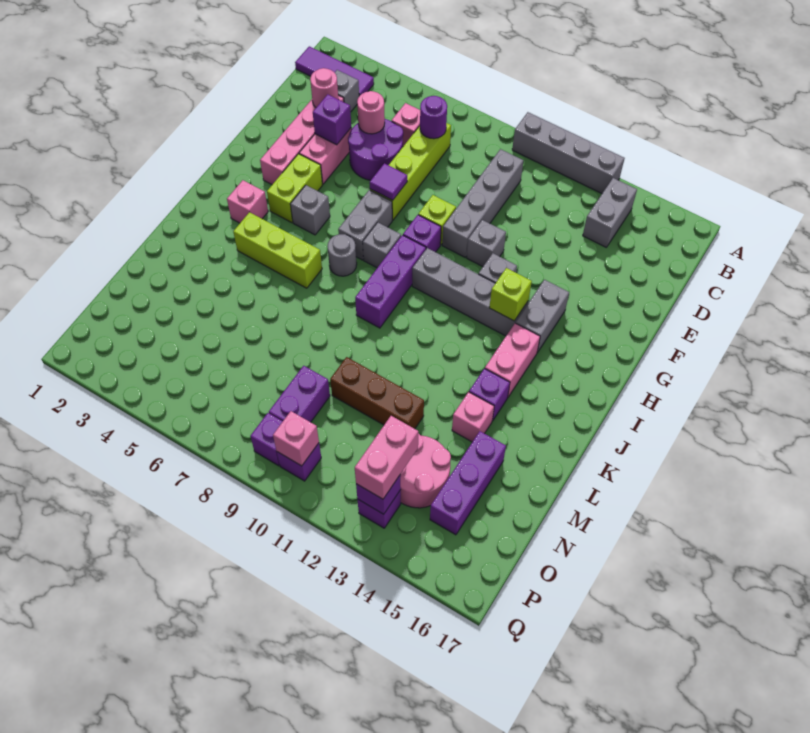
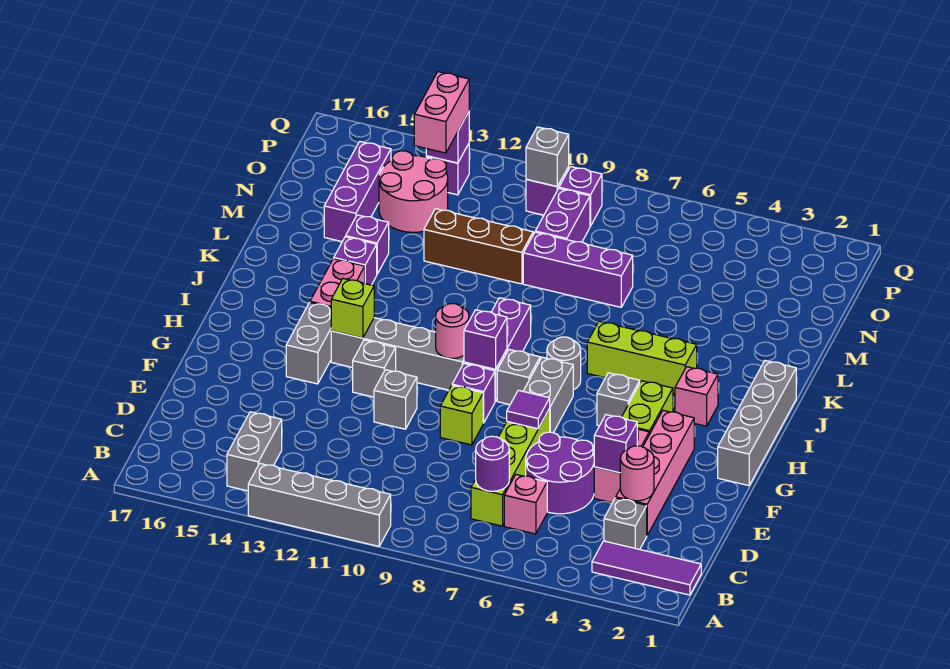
grey brick C10:F10 level 1 -> grey brick G1:J1 level 1
pink round brick D5 level 2 -> pink round brick H10 level 2
none -> purple brick H9 level 2
pink brick L14 level 1 -> purple brick L14 level 1
none -> purple brick M7:M9 level 1
pink brick P10 level 2 -> grey brick P10 level 2

